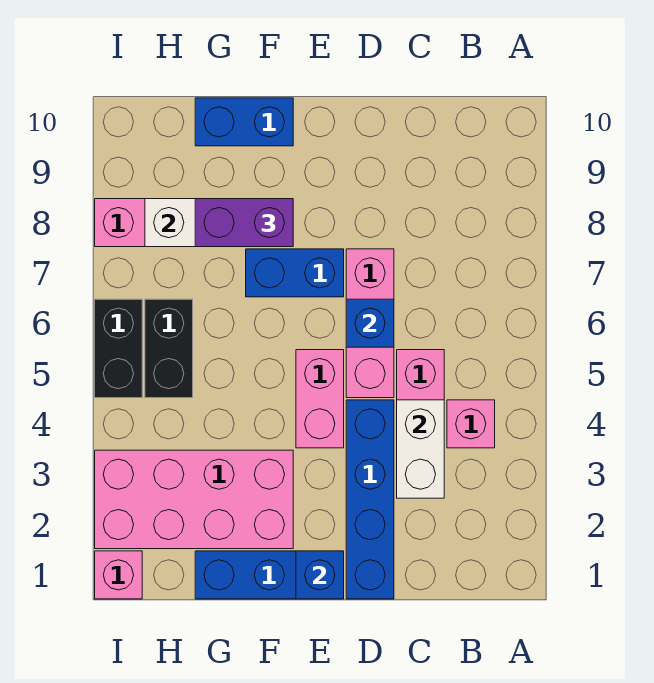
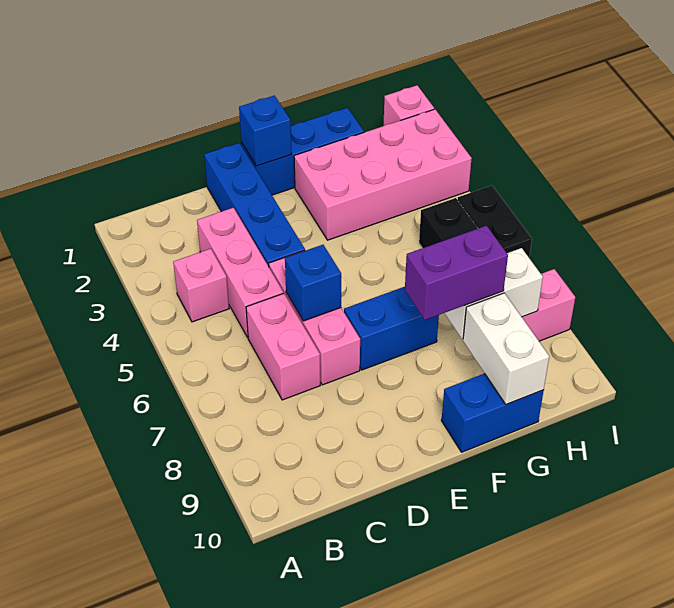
white brick C3:C4 level 2 -> white brick G9:G10 level 2
pink brick E4:E5 level 1 -> pink brick C6:C7 level 1

